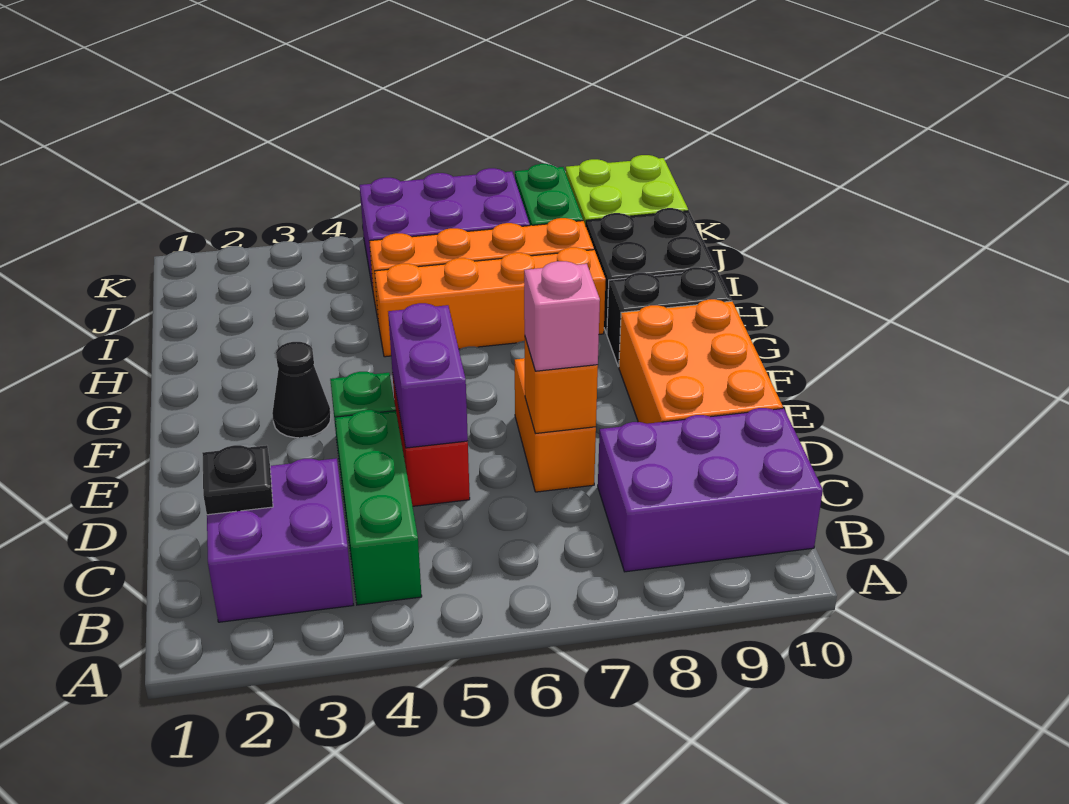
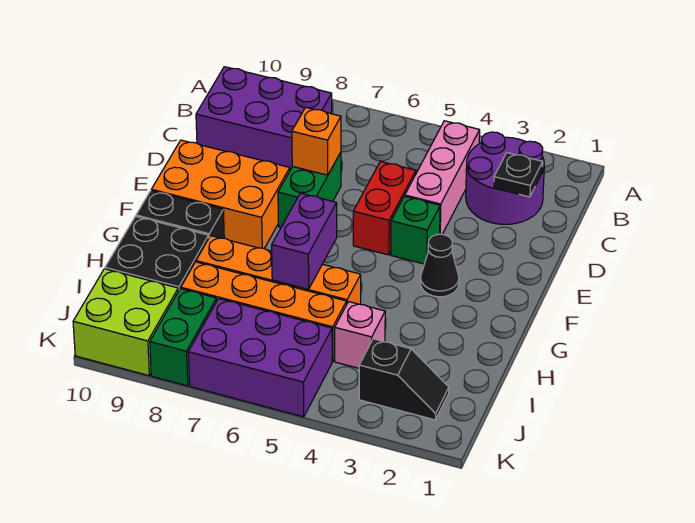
purple brick B2:C3 level 1 -> purple round brick B2:C3 level 1
green brick B4:D4 level 1 -> pink brick B4:D4 level 1
purple brick D5:E5 level 2 -> purple brick G6:H6 level 2
orange brick D7:E7 level 1 -> green brick D7:E7 level 1
pink brick D7 level 3 -> pink brick I4 level 1
orange brick D9:F10 level 1 -> orange brick E8:F10 level 1
none -> black slope J2:J3 level 1 top 3

